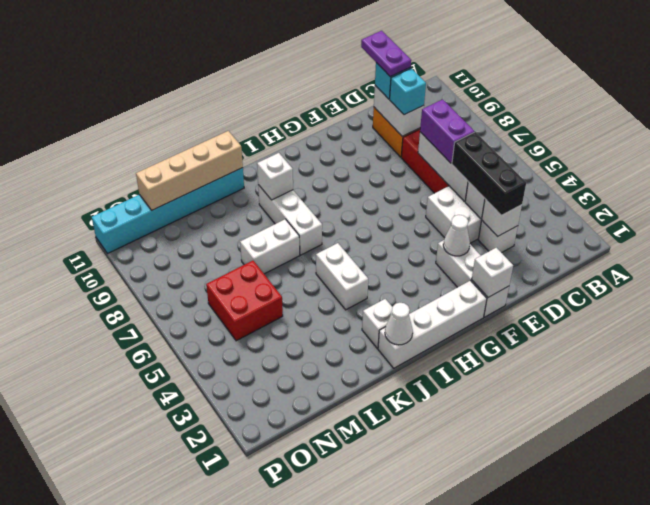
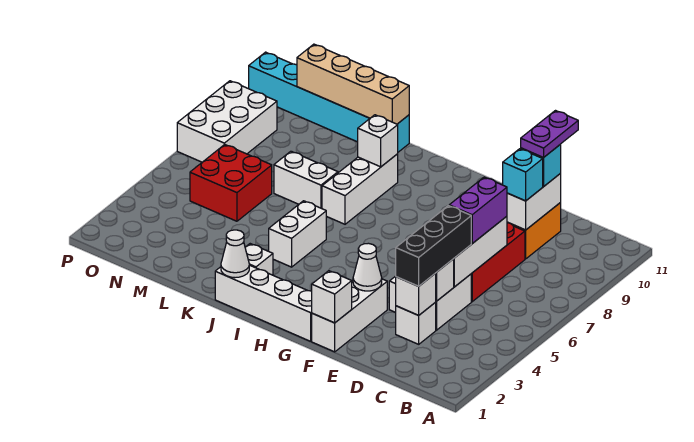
none -> white brick O7:P9 level 1

